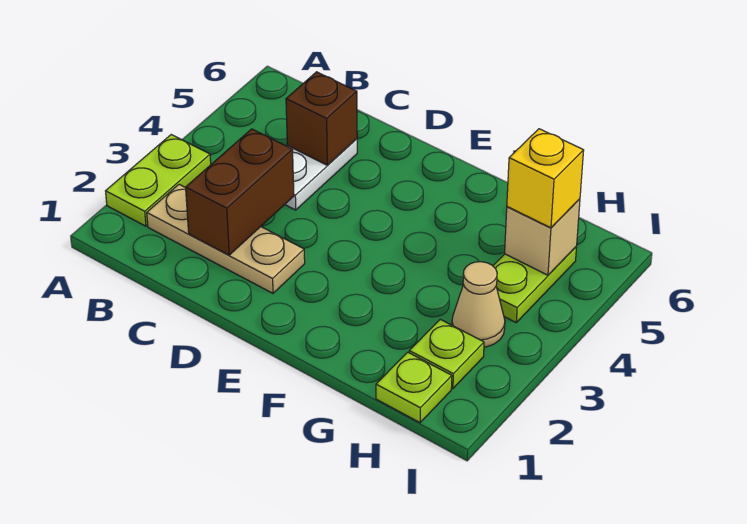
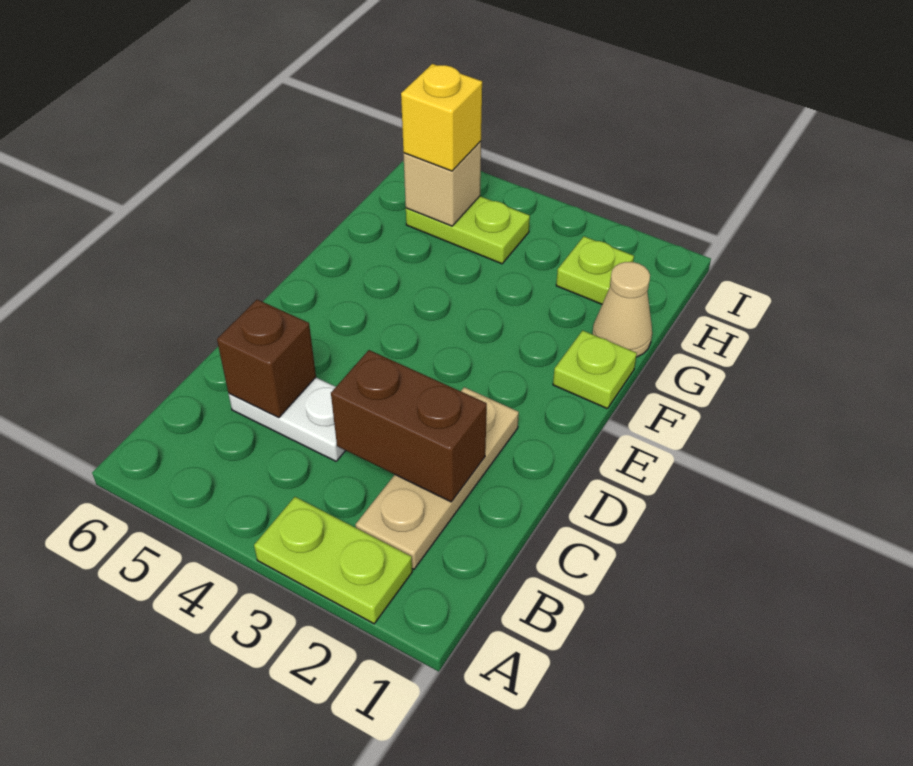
lime plate H1 level 1 -> lime plate F1 level 1
tan cone H3 level 1 -> tan cone G1 level 1

